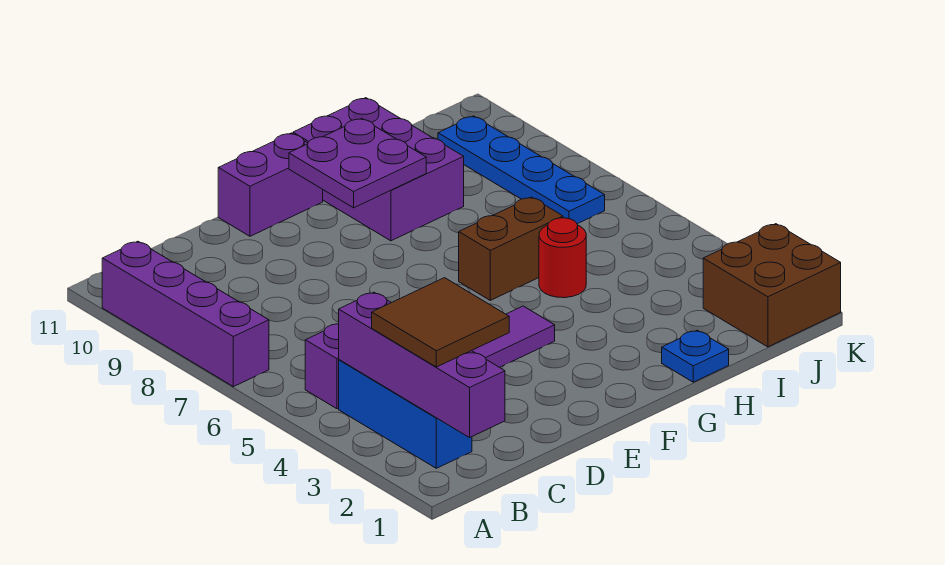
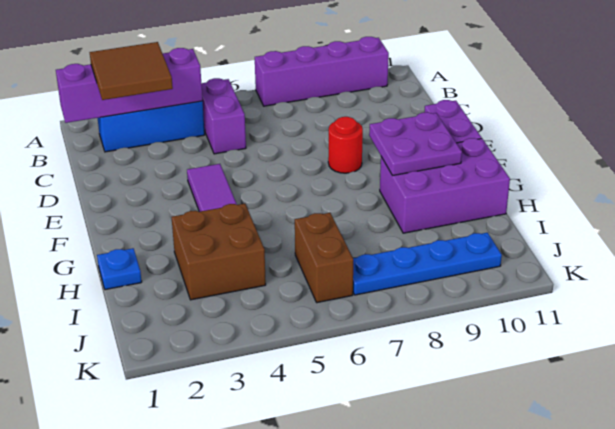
brown brick G6:H6 level 1 -> brown brick I6:J6 level 1
red round brick H5 level 1 -> red round brick E8 level 1
brown brick J1:K2 level 1 -> brown brick H3:I4 level 1

